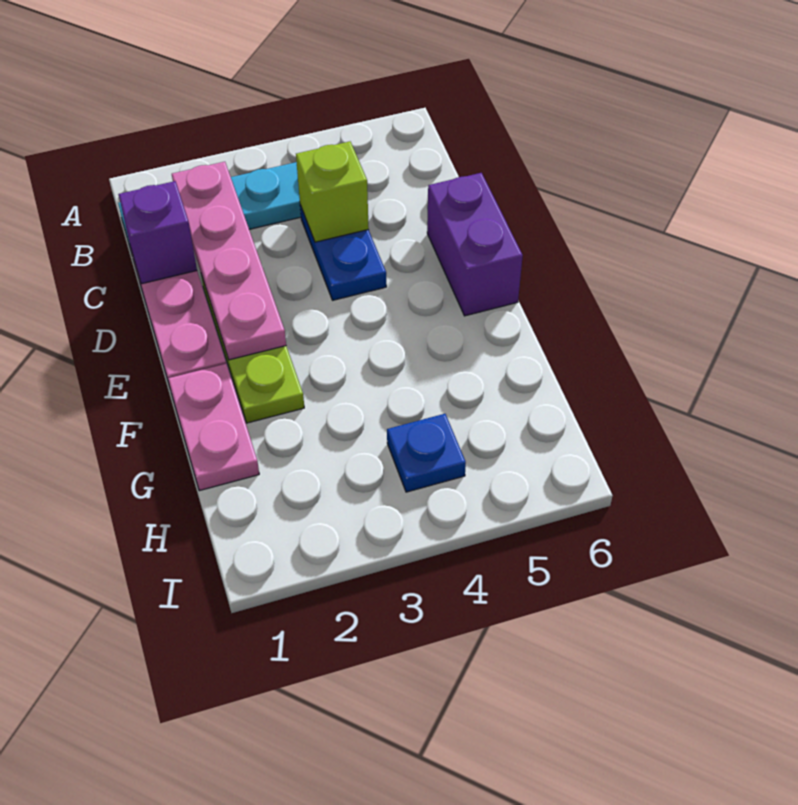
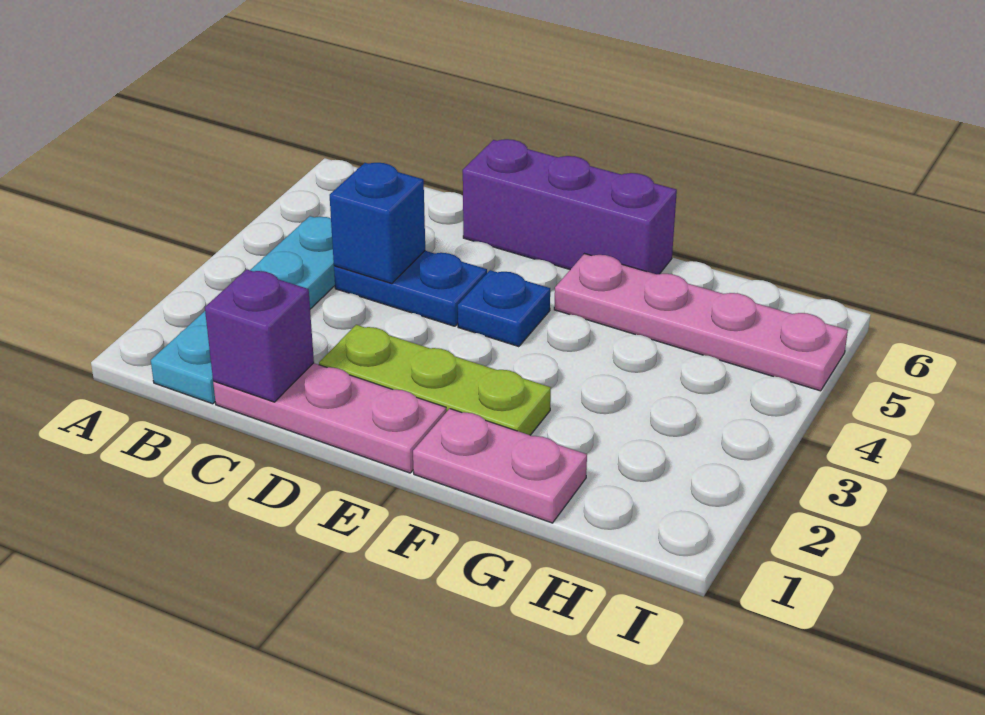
pink plate B2:E2 level 2 -> pink plate F5:I5 level 1
lime brick C4 level 2 -> blue brick C4 level 2
purple brick D6:E6 level 1 -> purple brick D6:F6 level 1
blue plate H4 level 1 -> blue plate E4 level 1

